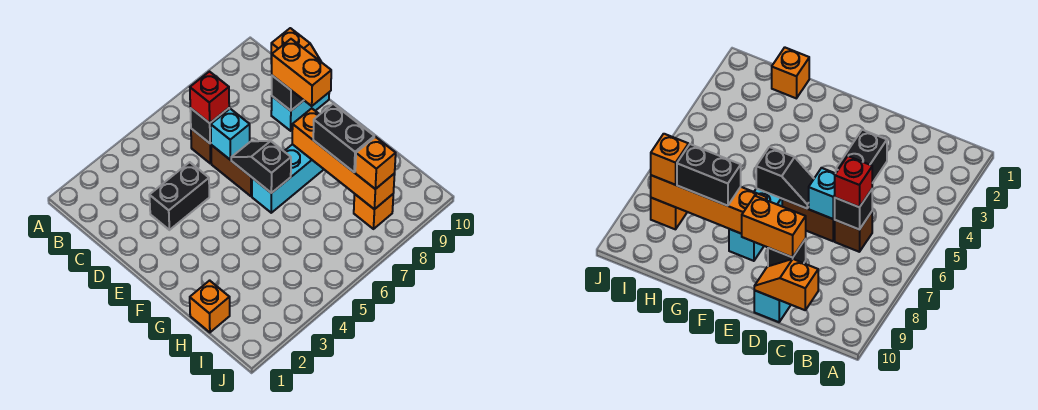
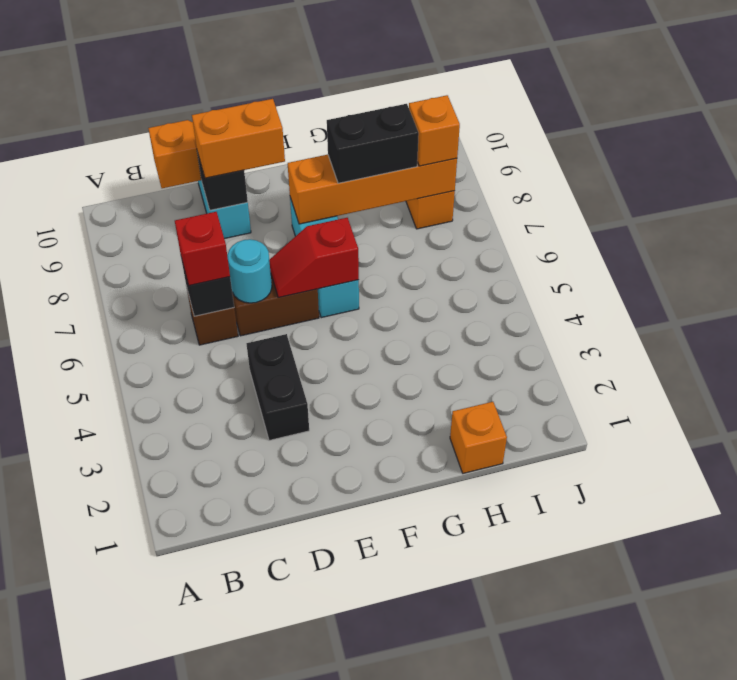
cyan brick D6 level 2 -> cyan round brick D6 level 2
black slope E6:F6 level 2 top F -> red slope E6:F6 level 2 top F

